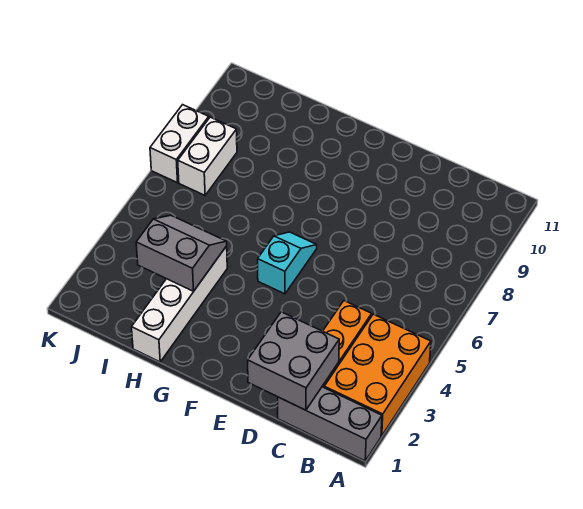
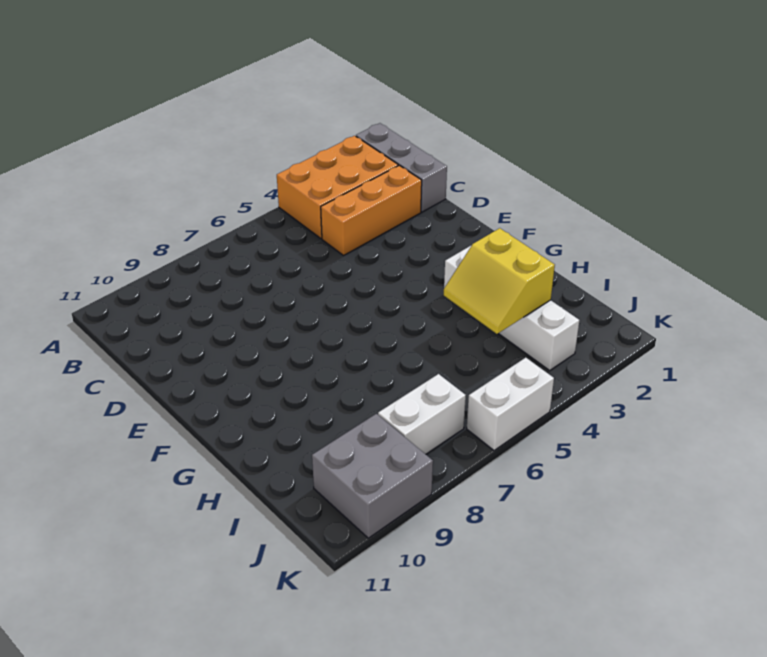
grey brick C1:D2 level 2 -> grey brick J9:K10 level 1
cyan slope F5:F6 level 1 top 5 -> none
white brick H1:H4 level 1 -> white brick G3:J3 level 1
grey slope H3:I4 level 2 top 3 -> yellow slope H3:I4 level 2 top 3
white brick K7:K8 level 1 -> white brick K5:K6 level 1

